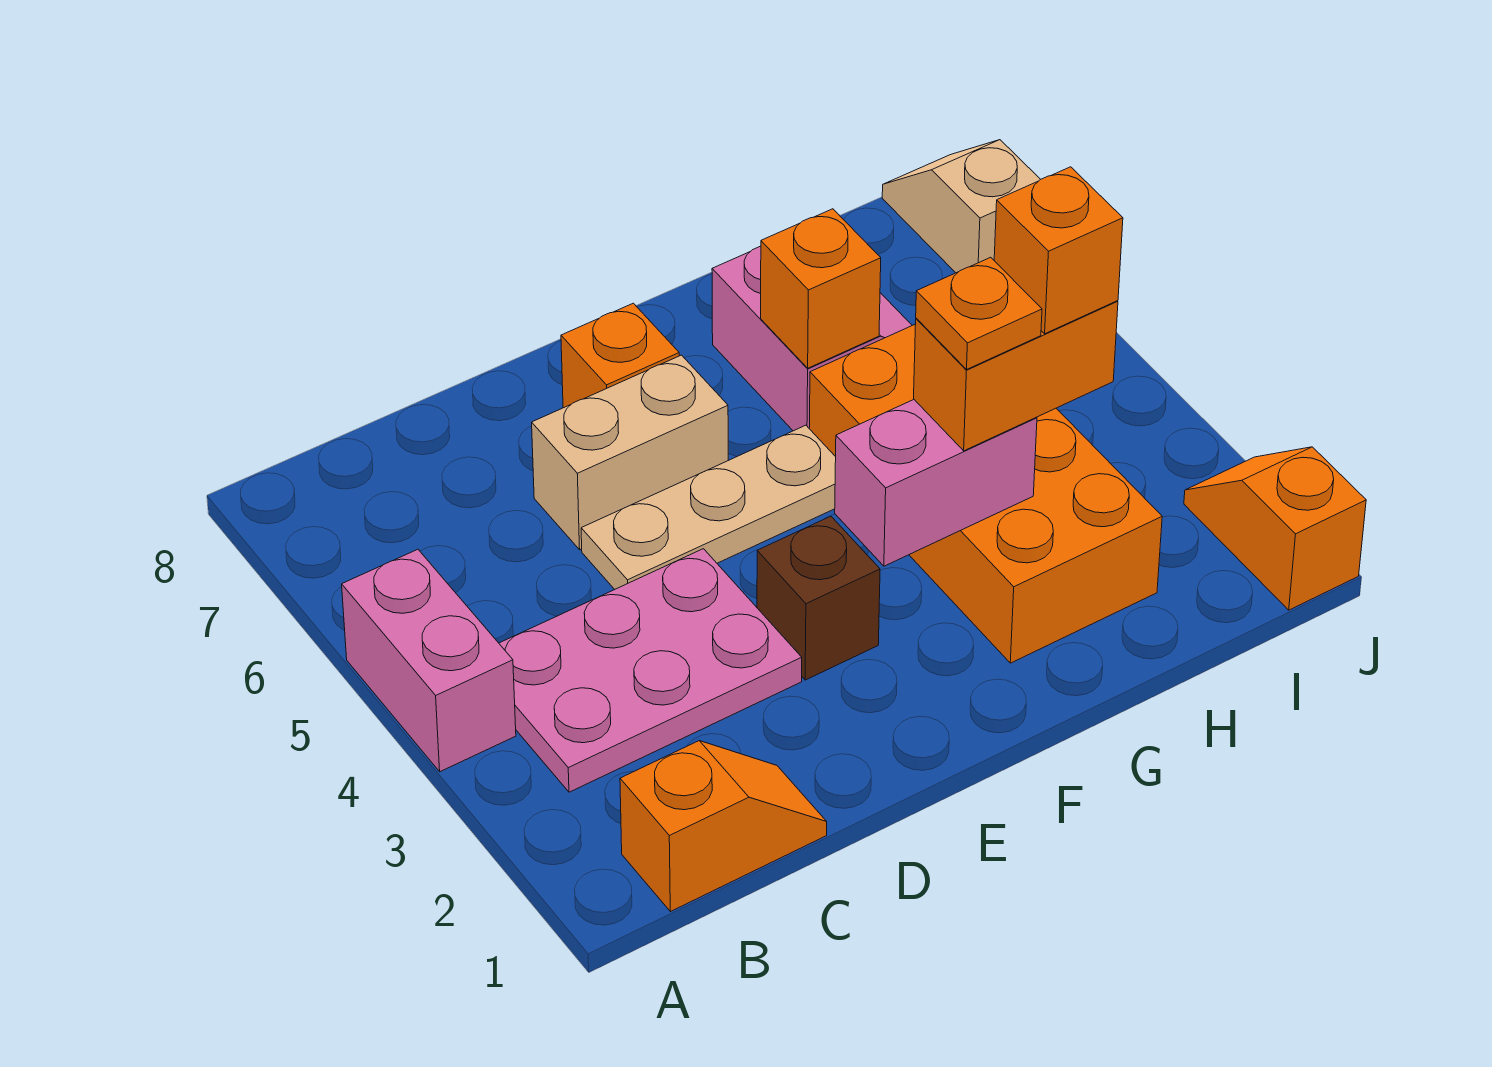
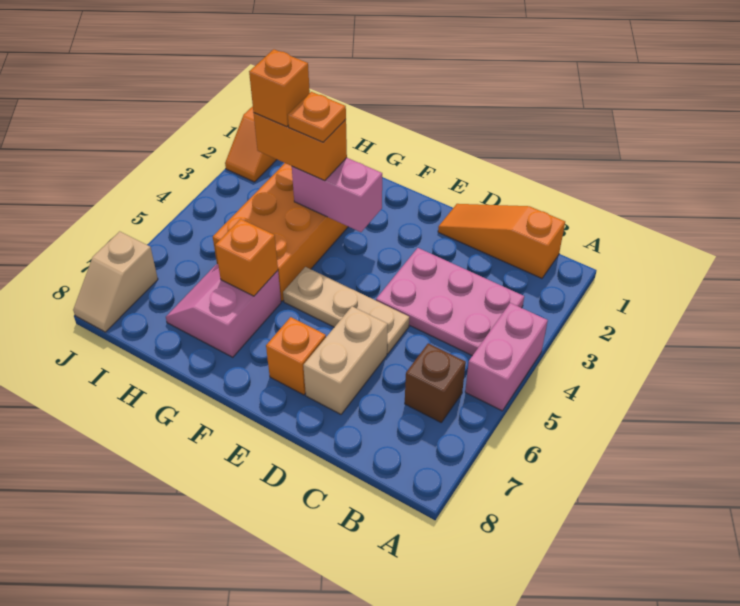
orange slope B1:C1 level 1 top B -> orange slope B1:D1 level 1 top B
tan brick D6:E6 level 1 -> tan brick D6:D7 level 1
brown brick E3 level 1 -> brown brick B6 level 1

